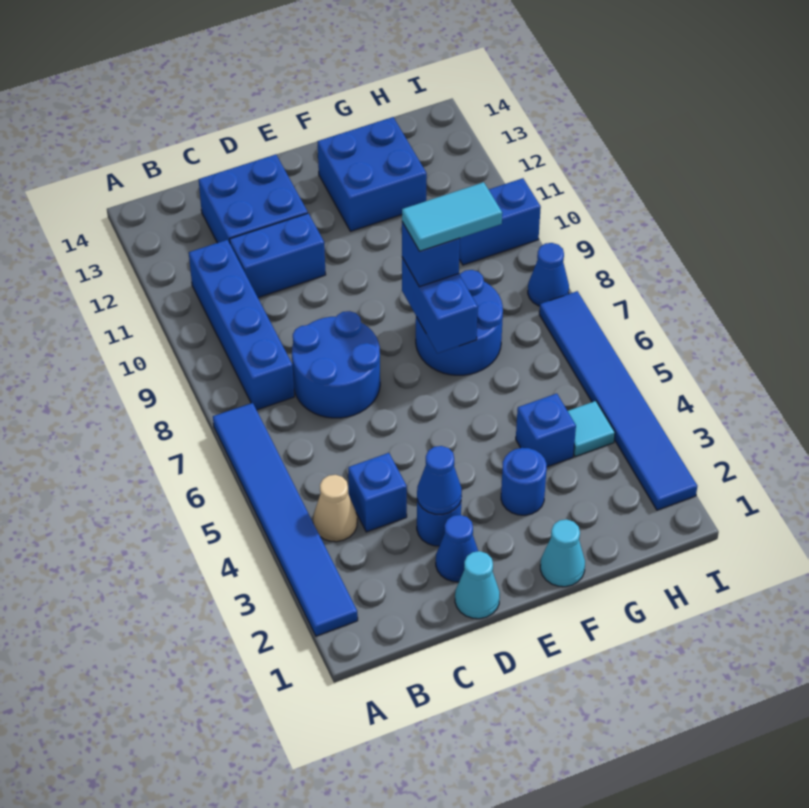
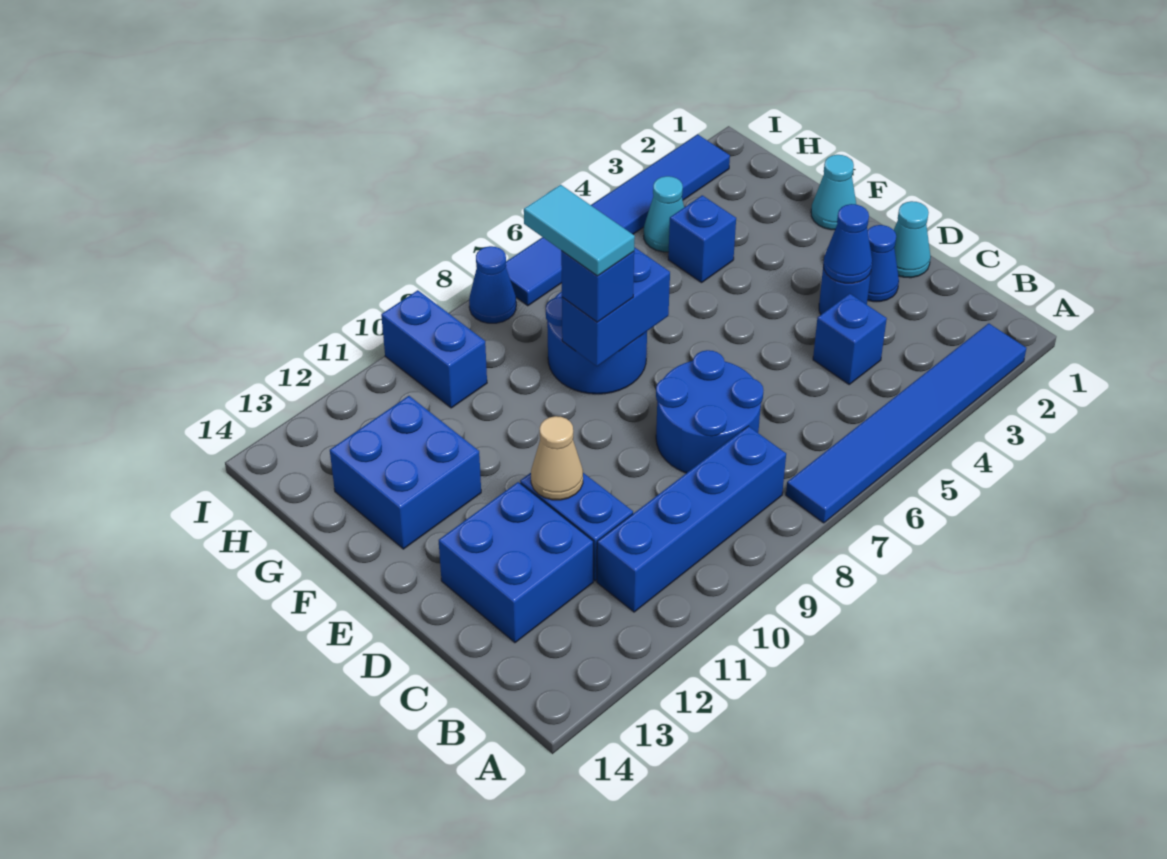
tan cone B4 level 1 -> tan cone D11 level 2
blue round brick F3 level 1 -> none
cyan tile H4 level 1 -> cyan cone H4 level 1

